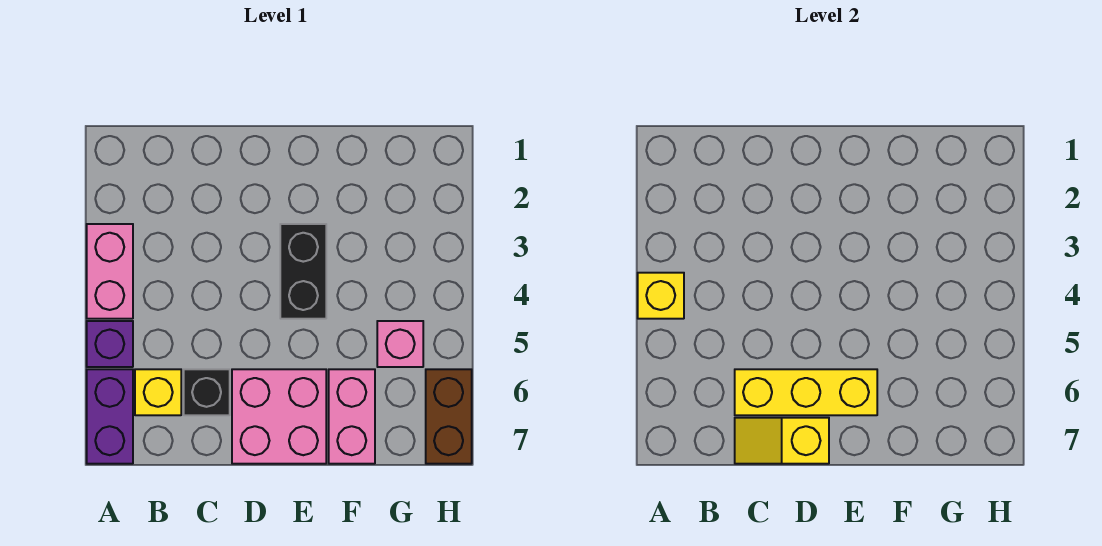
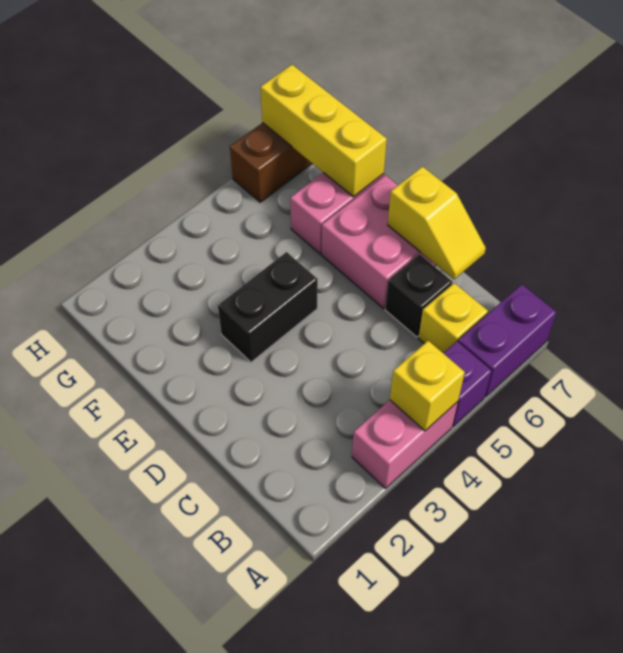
yellow brick C6:E6 level 2 -> yellow brick F7:H7 level 2
pink brick G5 level 1 -> none

